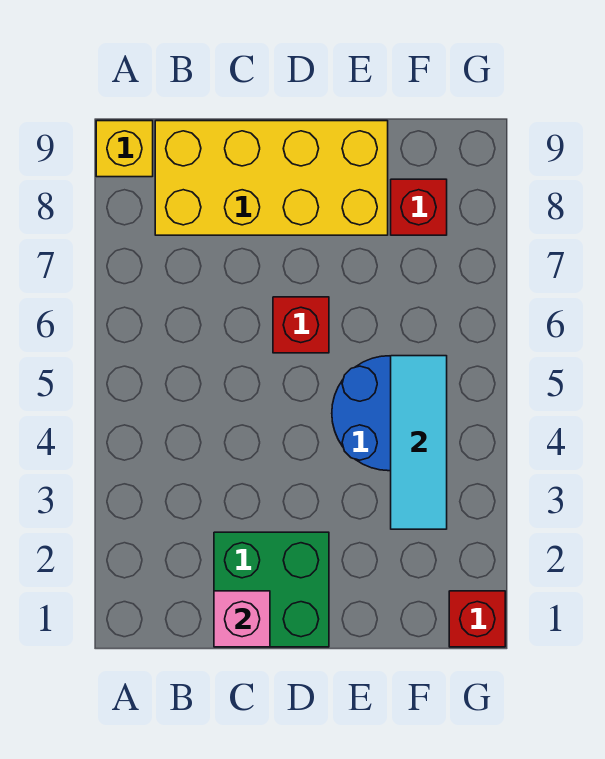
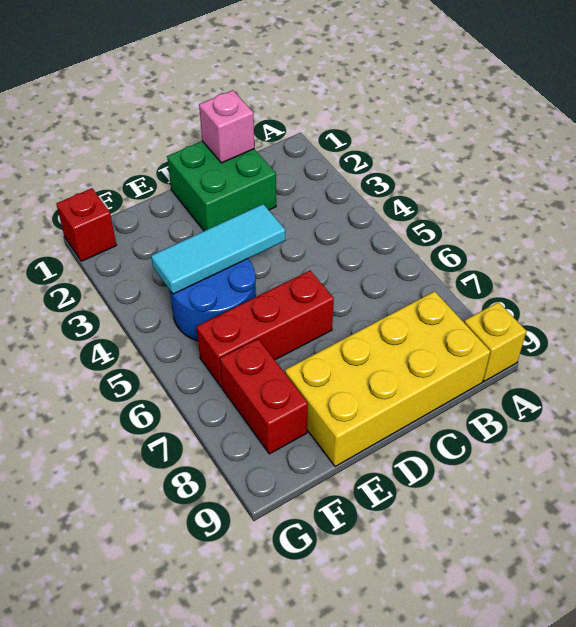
red brick D6 level 1 -> red brick D6:F6 level 1
cyan tile F3:F5 level 2 -> cyan tile D4:F4 level 2
red brick F8 level 1 -> red brick F7:F8 level 1

